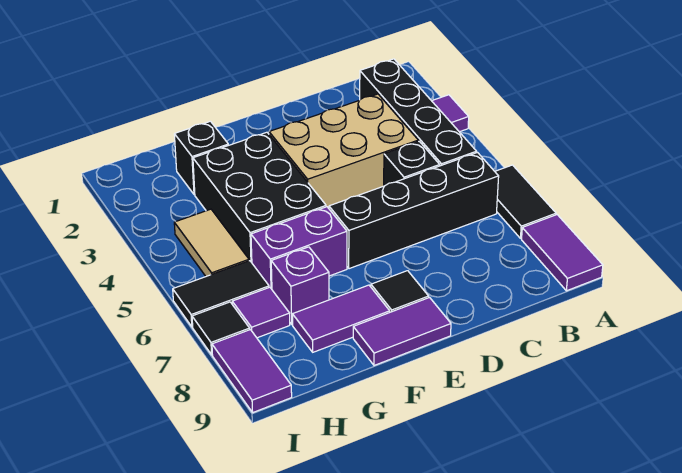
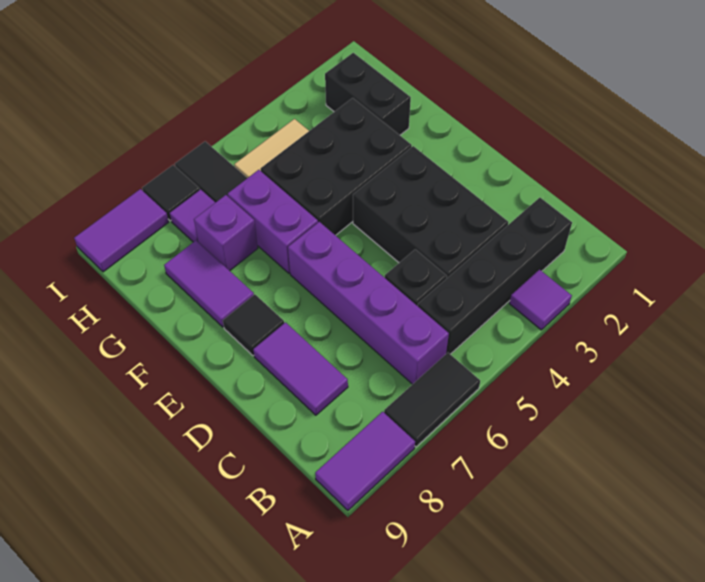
black brick B6:E6 level 1 -> purple brick B6:E6 level 1
tan brick C3:E4 level 1 -> black brick C3:E4 level 1
purple tile E9:F9 level 1 -> purple tile C8:D8 level 1
black brick G2 level 1 -> black brick G2:H2 level 1

